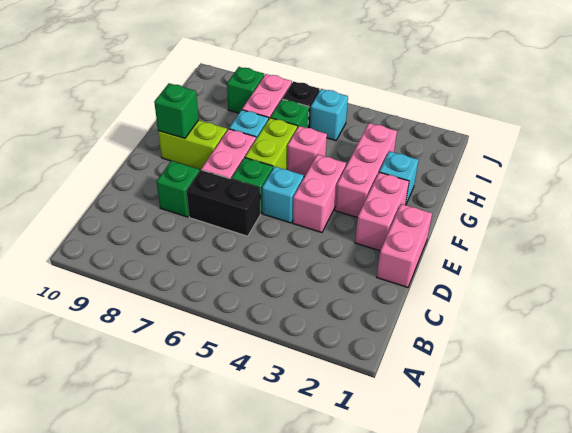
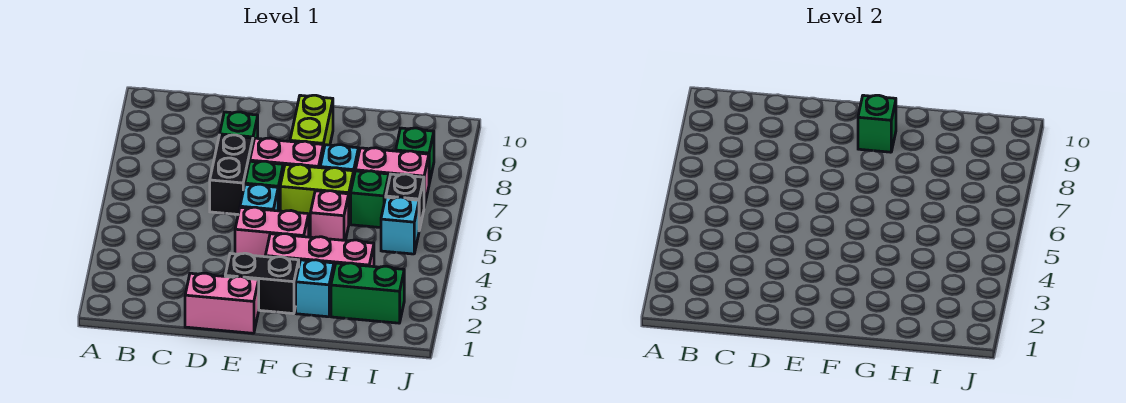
pink brick E2:F2 level 1 -> black brick E2:F2 level 1
none -> green brick H2:I2 level 1

